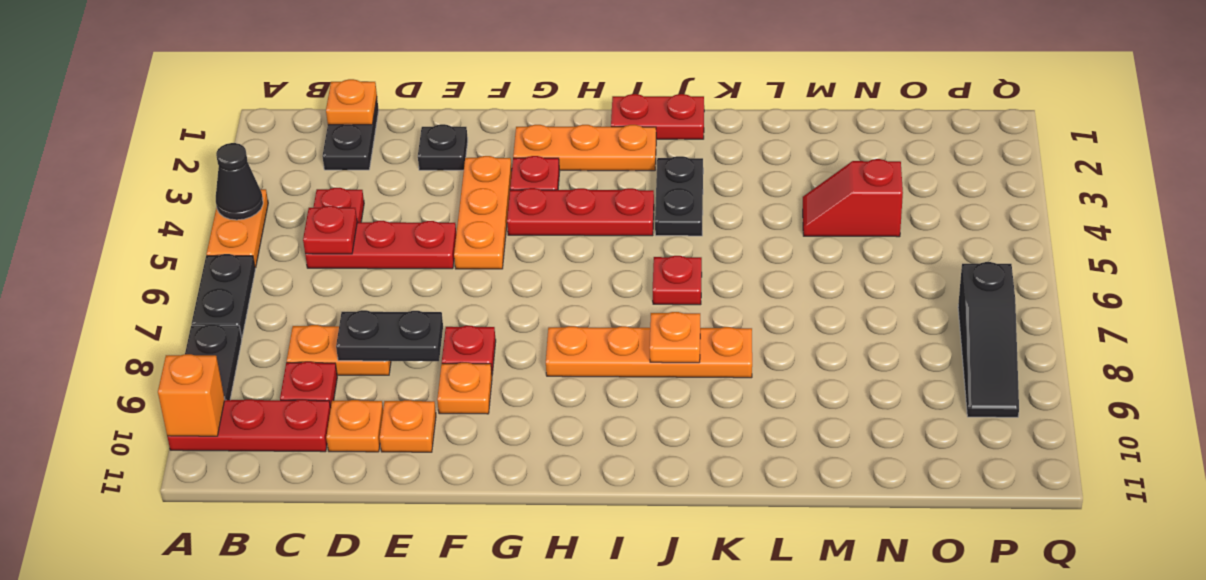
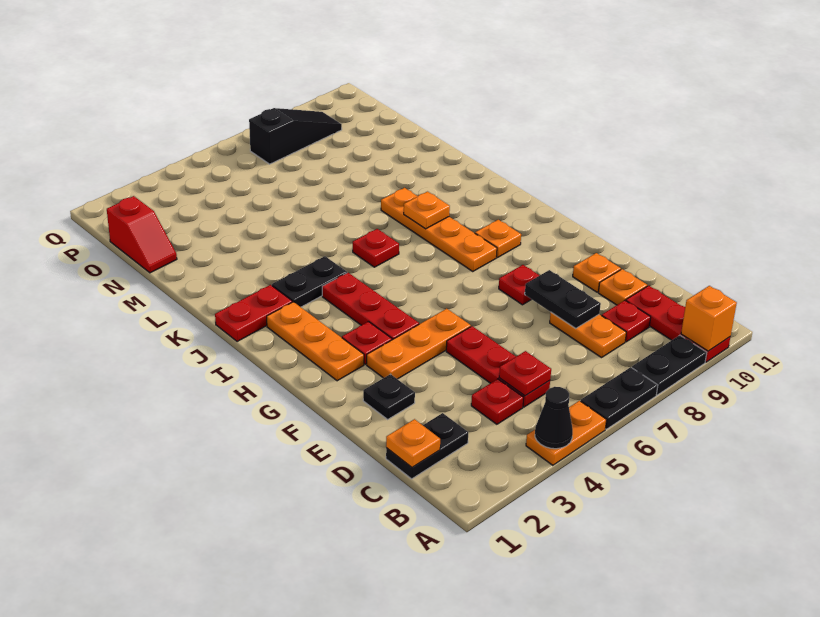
orange plate F9 level 1 -> orange plate H9 level 1
red plate I1:J1 level 1 -> red plate J1:J2 level 1
red slope M4:N4 level 1 top N -> red slope N1:O1 level 1 top O

